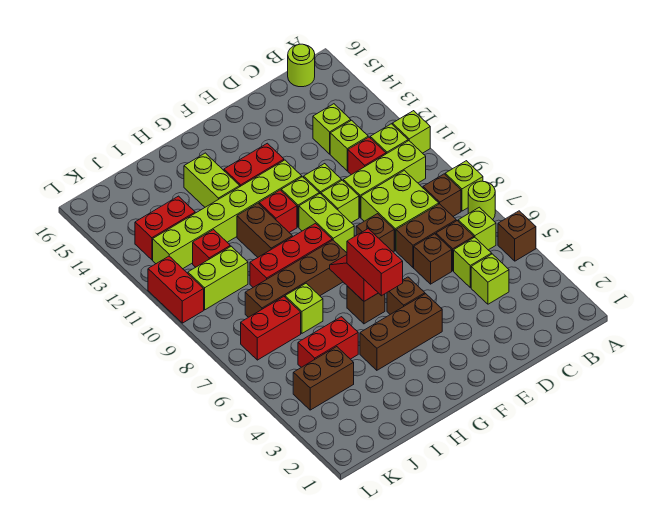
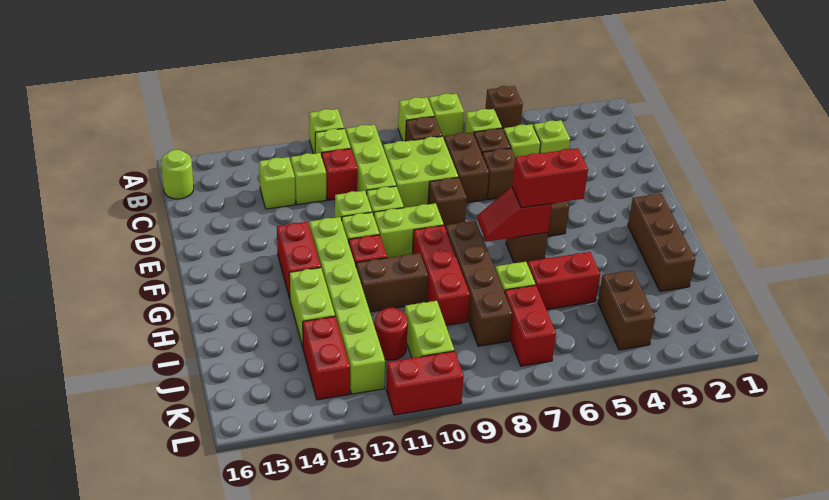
lime round brick A7 level 1 -> lime brick A7 level 1
brown brick F4:H4 level 1 -> brown brick G2:I2 level 1
lime brick H13:H14 level 1 -> lime brick H13:I13 level 1
red brick I5:J5 level 1 -> red brick I5:I6 level 1
red brick J11 level 1 -> red round brick J11 level 1

